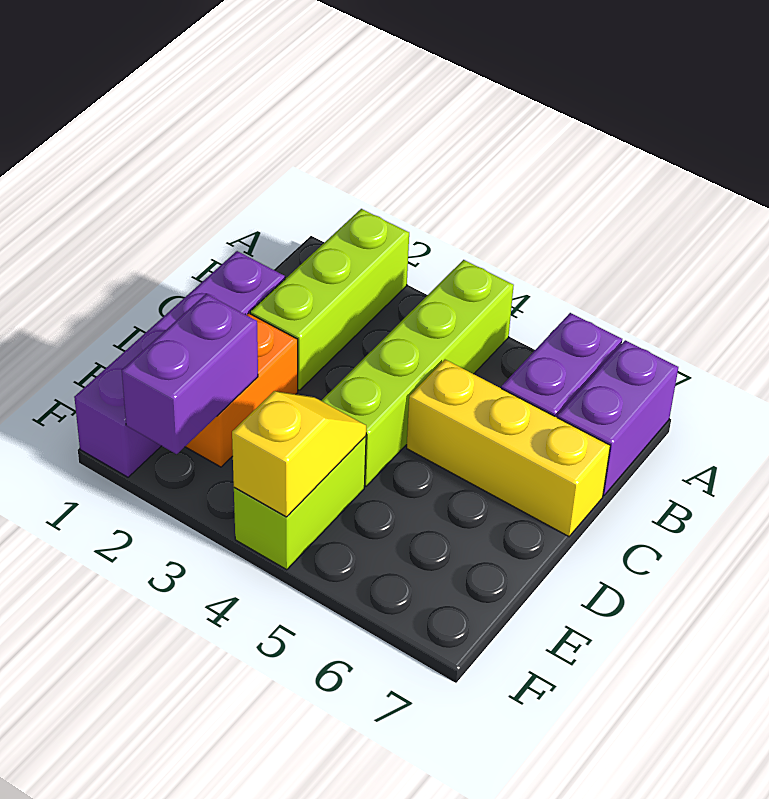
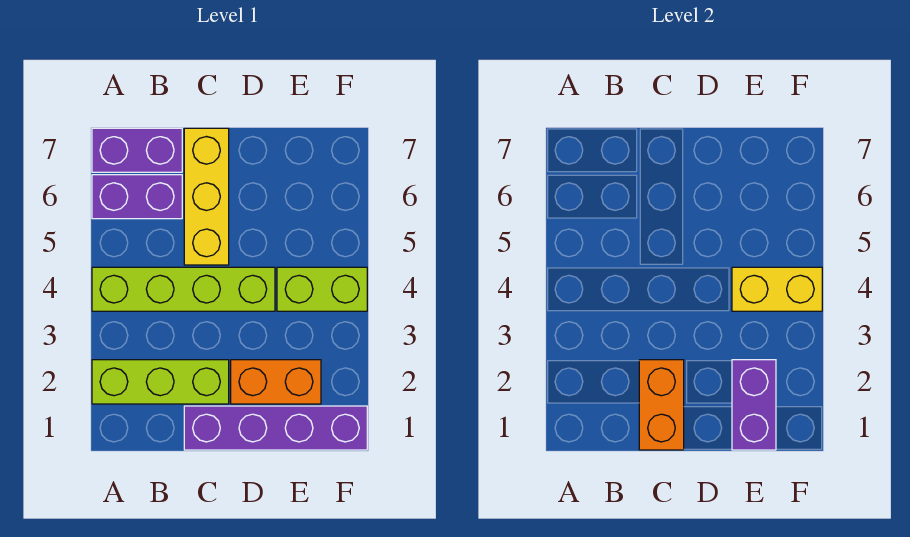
none -> orange brick C1:C2 level 2
purple brick E2:F2 level 2 -> purple brick E1:E2 level 2
yellow slope E4:F4 level 2 top F -> yellow brick E4:F4 level 2

